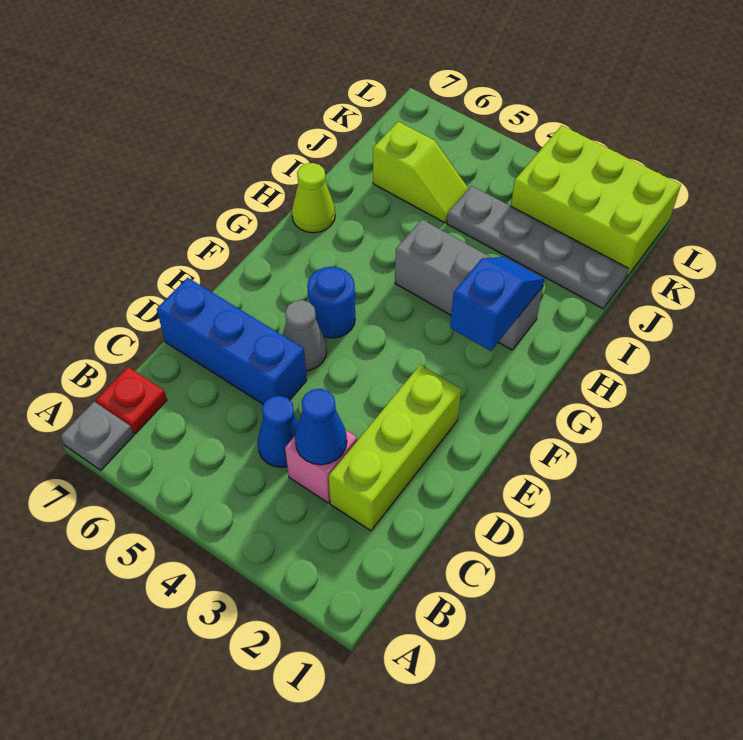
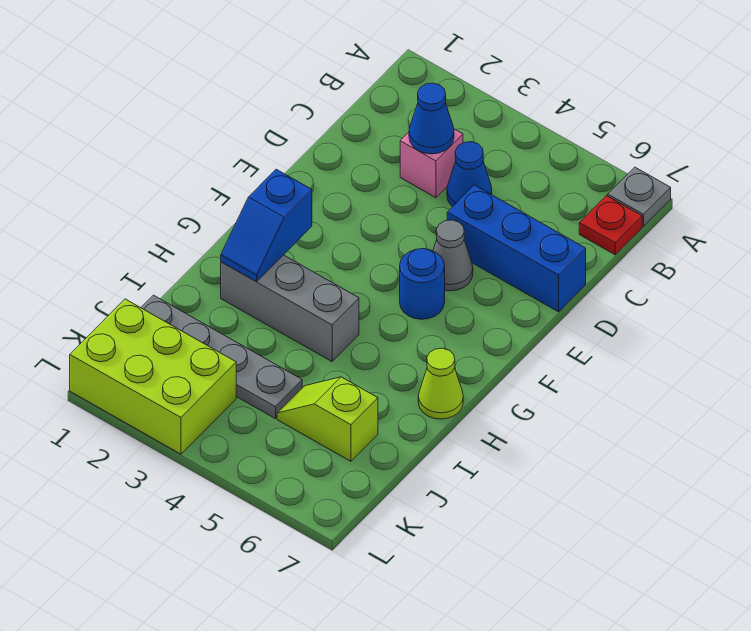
lime brick C2:E2 level 1 -> none

